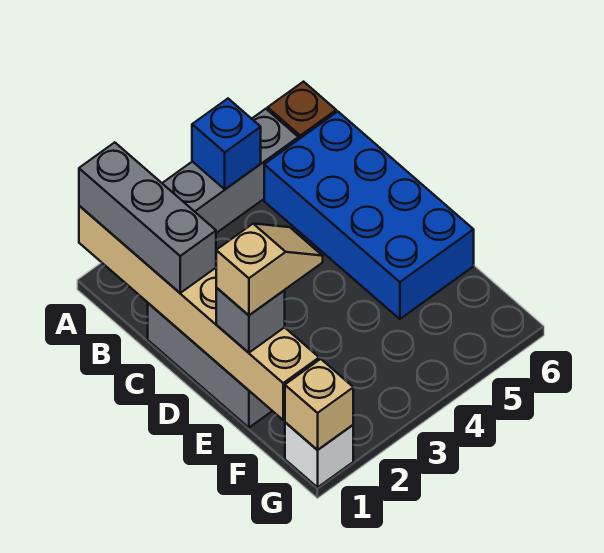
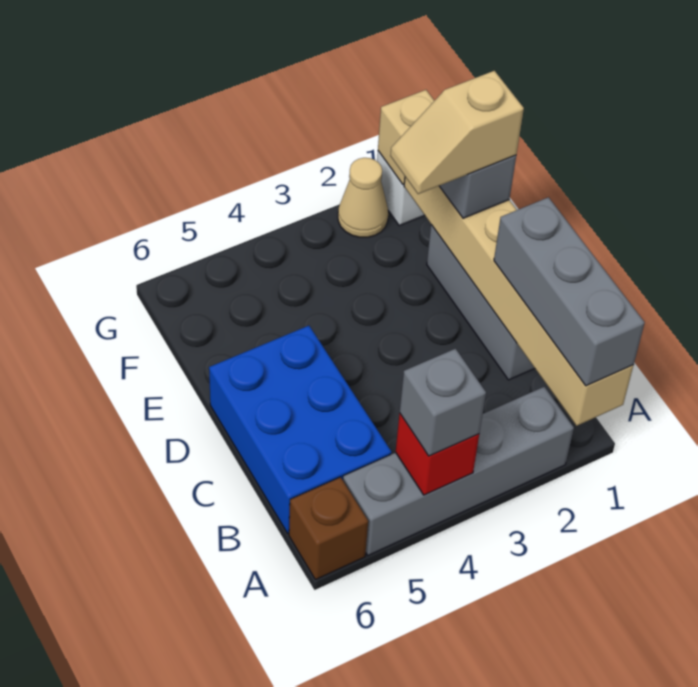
blue brick A4 level 2 -> red brick A4 level 2
none -> grey brick A4 level 3
blue brick B5:E6 level 1 -> blue brick B5:D6 level 1
none -> tan cone G2 level 1

